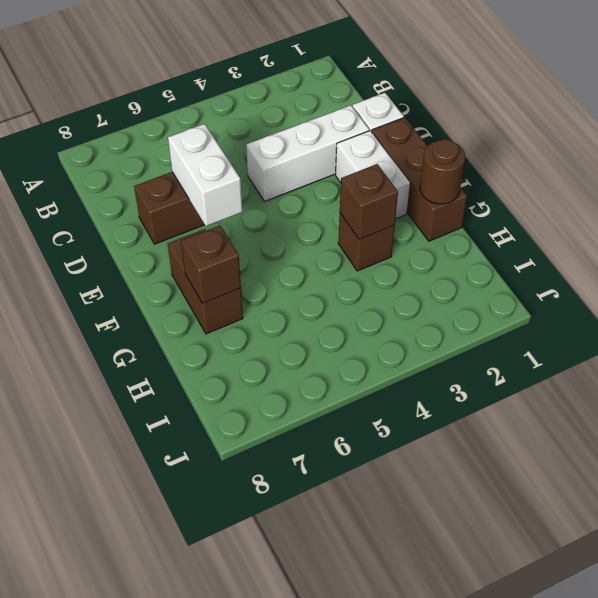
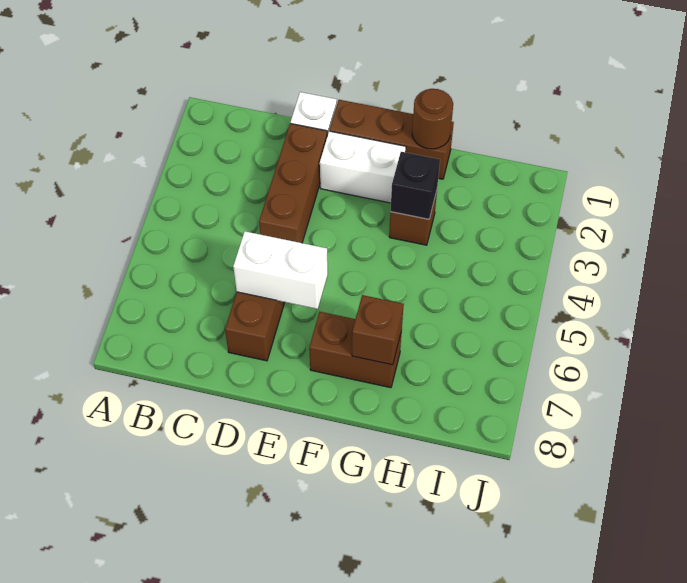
white brick D2:D4 level 1 -> brown brick D2:D4 level 1
brown brick G3 level 2 -> black brick G3 level 2

